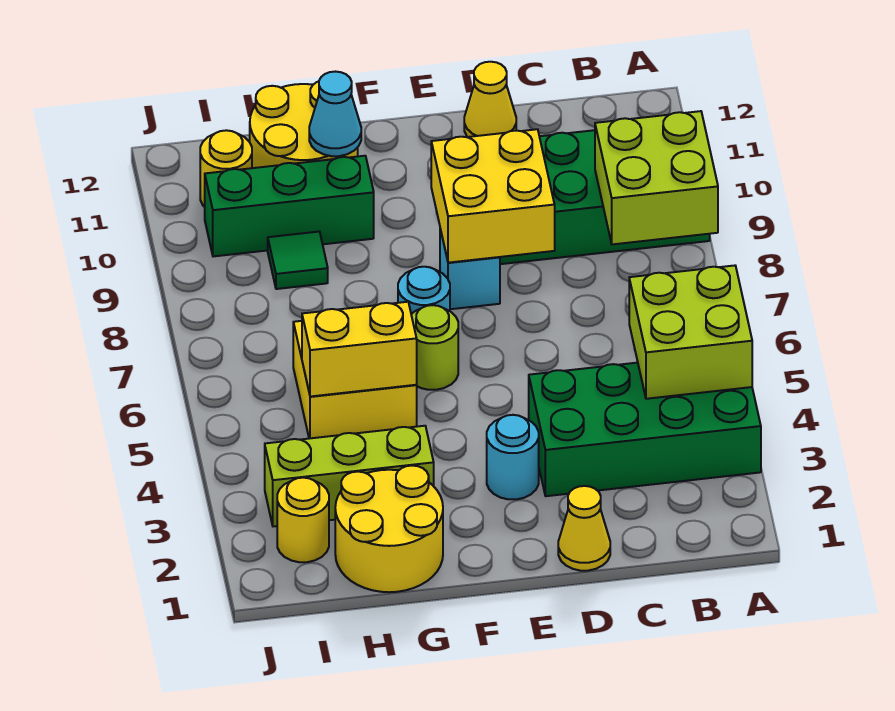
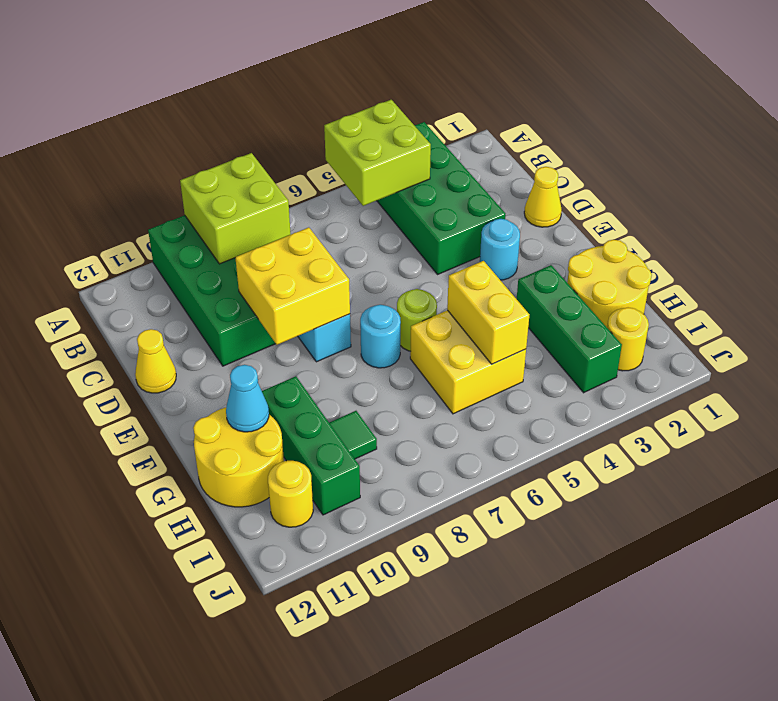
lime brick G3:I3 level 1 -> green brick G3:I3 level 1

